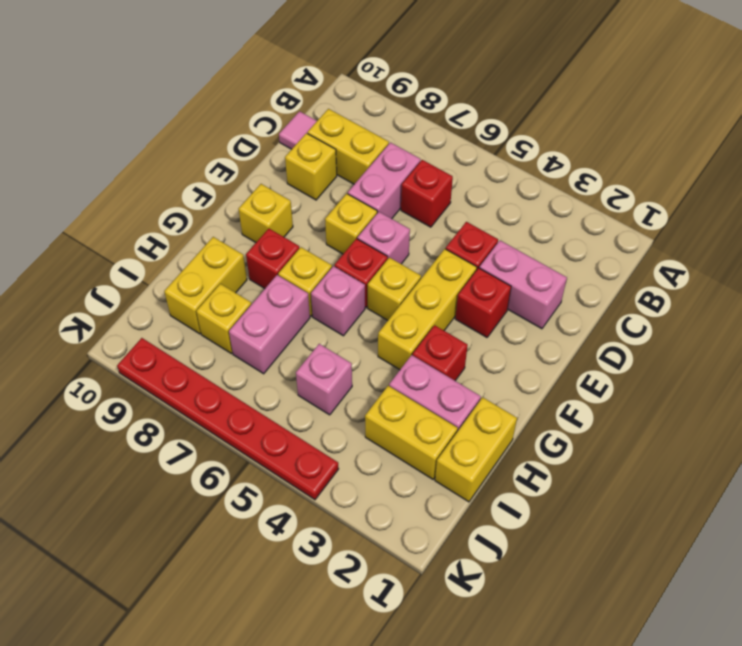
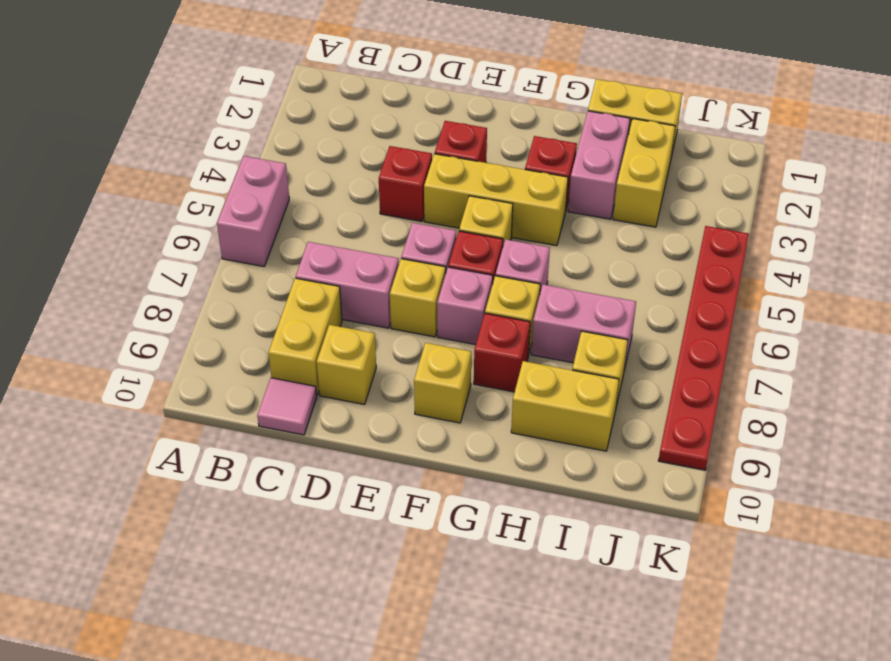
red brick C6 level 1 -> none
pink brick D2:D3 level 1 -> pink brick A5:A6 level 1
pink brick I5 level 1 -> pink brick F7 level 1

